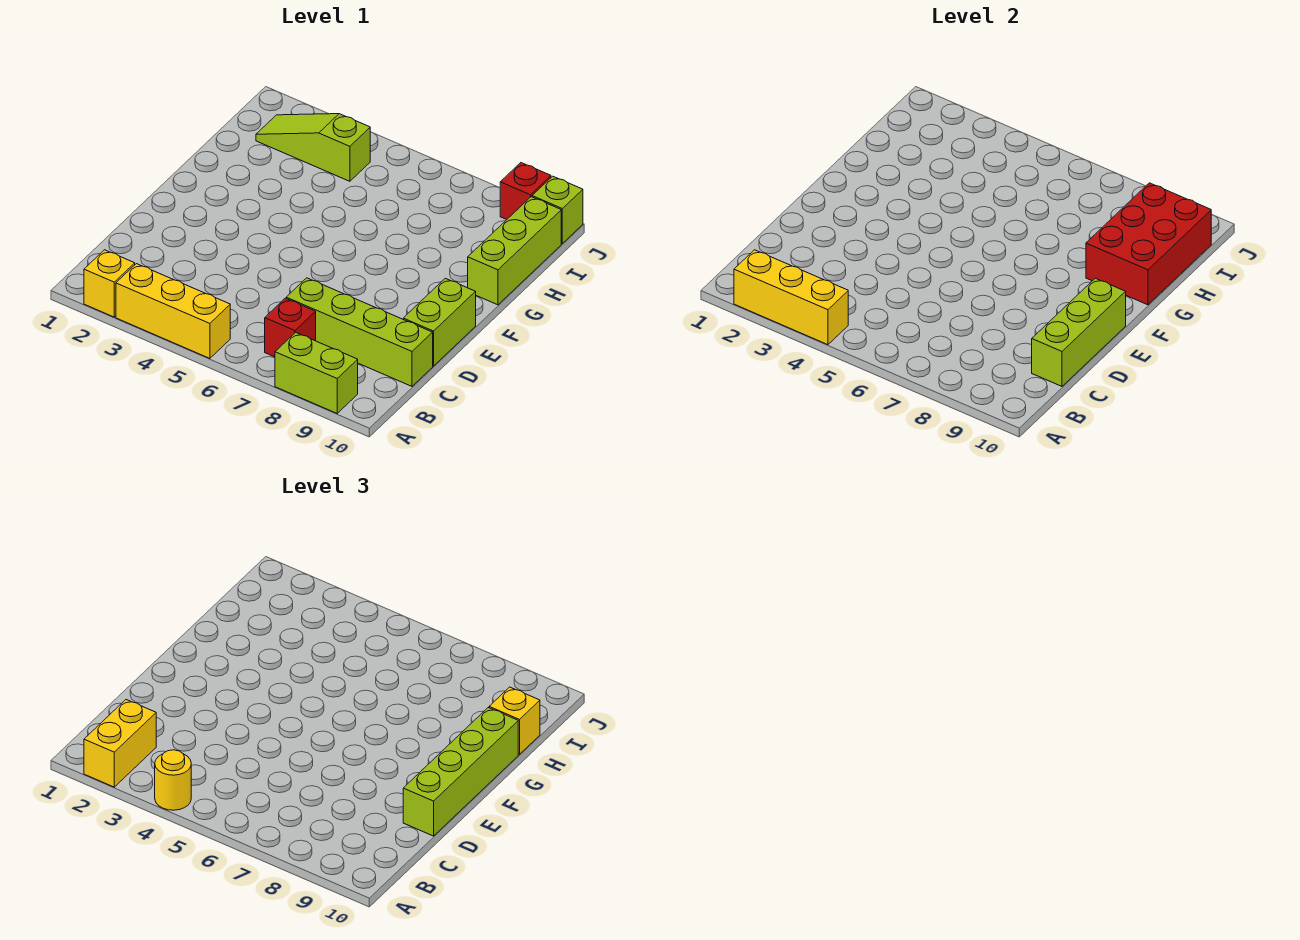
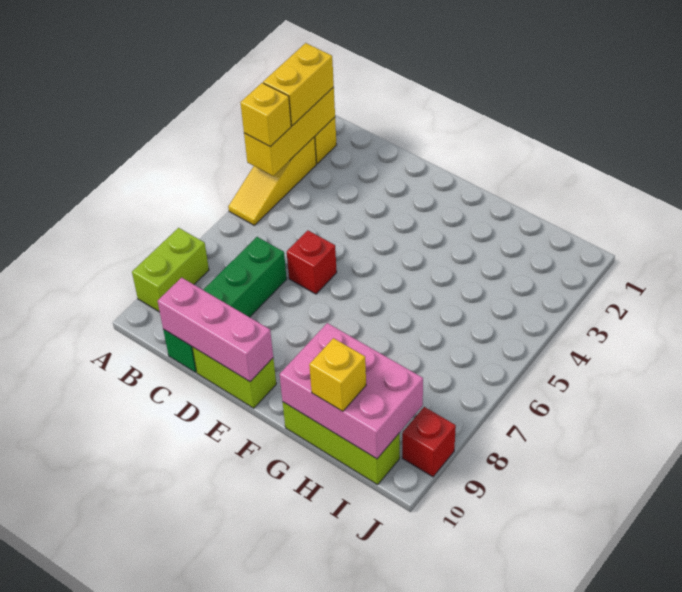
yellow brick A2:B2 level 3 -> yellow brick A2:A3 level 3
yellow brick A3:A5 level 1 -> yellow slope A3:A5 level 1 top 3
yellow round brick A4 level 3 -> yellow brick A4 level 3
red brick B7 level 1 -> red brick D6 level 1
lime brick C7:C10 level 1 -> green brick C7:C10 level 1
lime brick C10:E10 level 2 -> pink brick C10:E10 level 2
lime brick D10:G10 level 3 -> none
red brick G9:I10 level 2 -> pink brick G9:I10 level 2
lime slope I2:I4 level 1 top 4 -> none
lime brick J10 level 1 -> none

